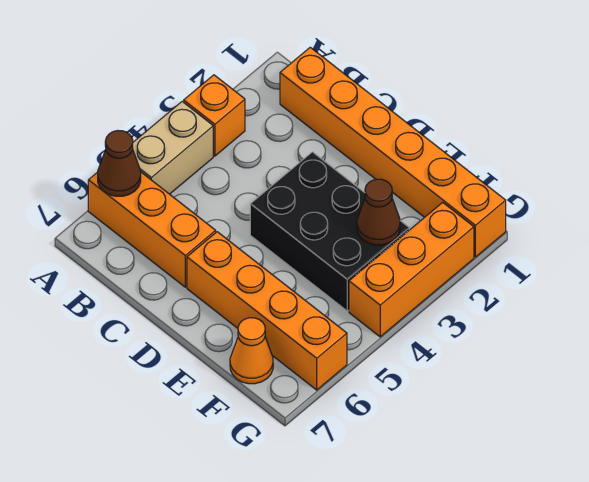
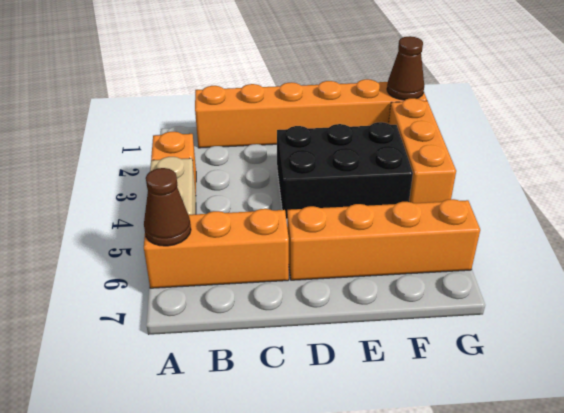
brown cone F3 level 2 -> brown cone G1 level 2
orange cone F7 level 1 -> none

